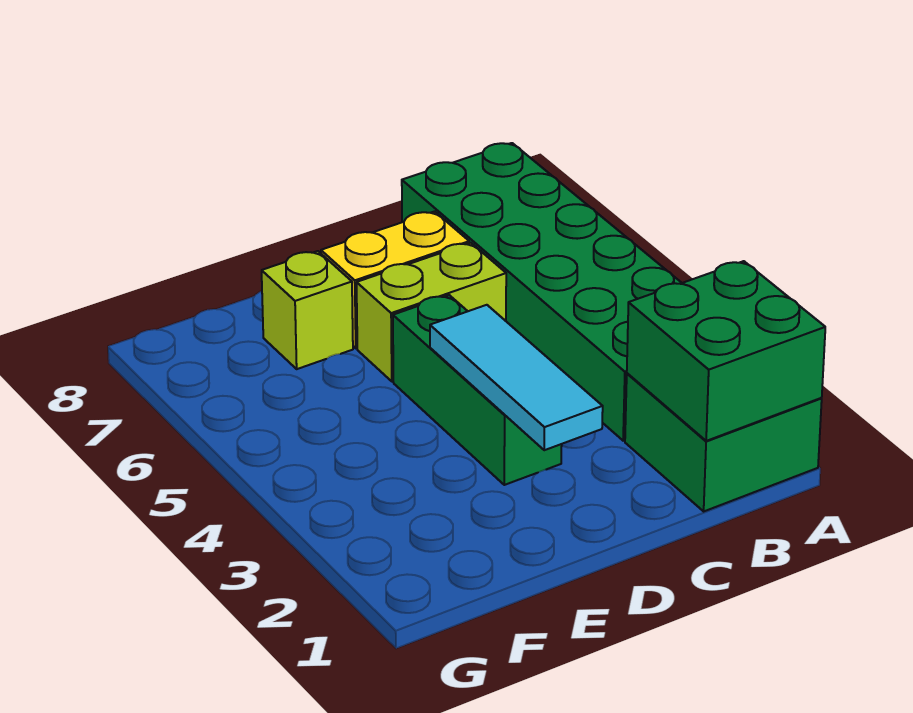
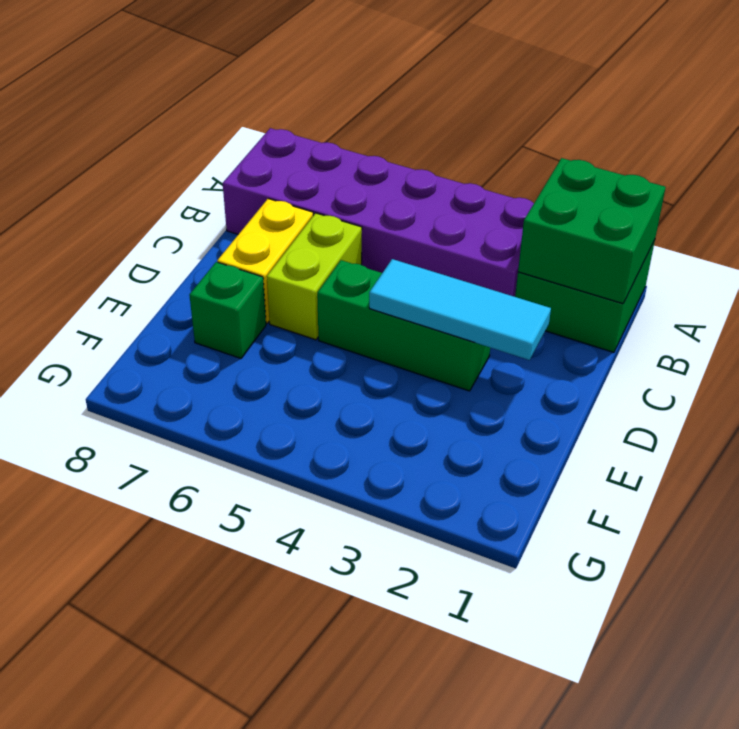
green brick A3:B8 level 1 -> purple brick A3:B8 level 1
lime brick E7 level 1 -> green brick E7 level 1

